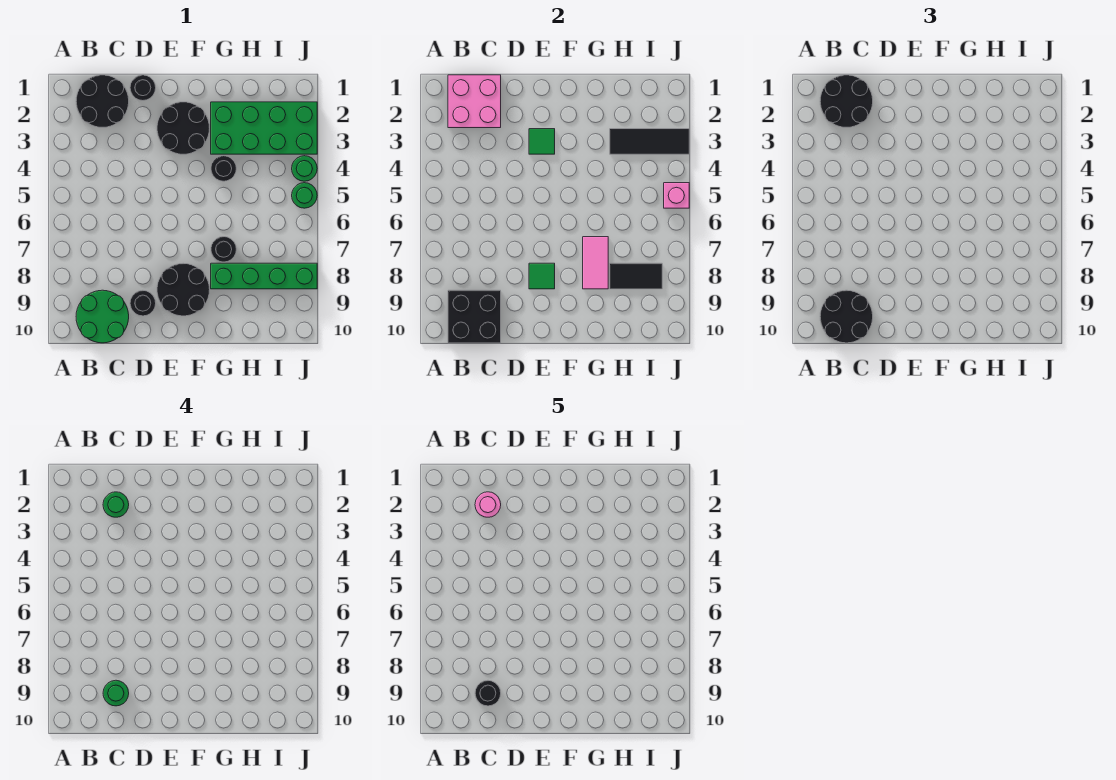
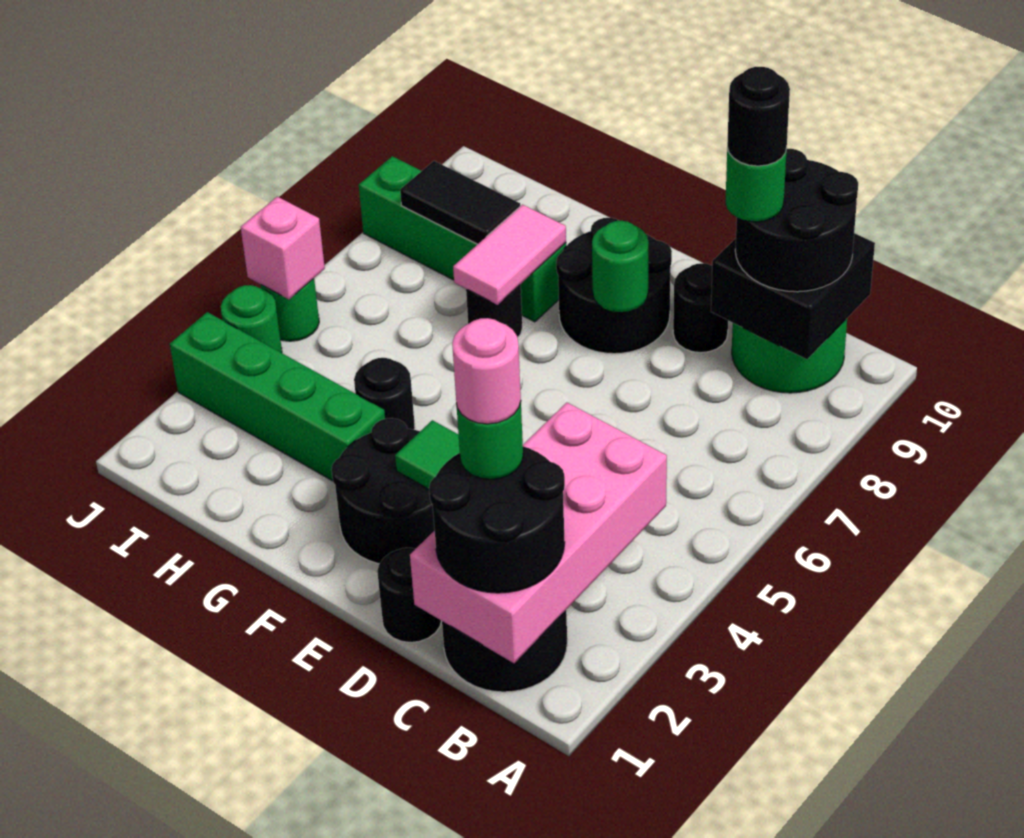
pink brick B1:C2 level 2 -> pink brick B1:C4 level 2
green tile E8 level 2 -> green round brick E8 level 2
green brick G2:J3 level 1 -> green brick G3:J3 level 1
black tile H3:J3 level 2 -> none

